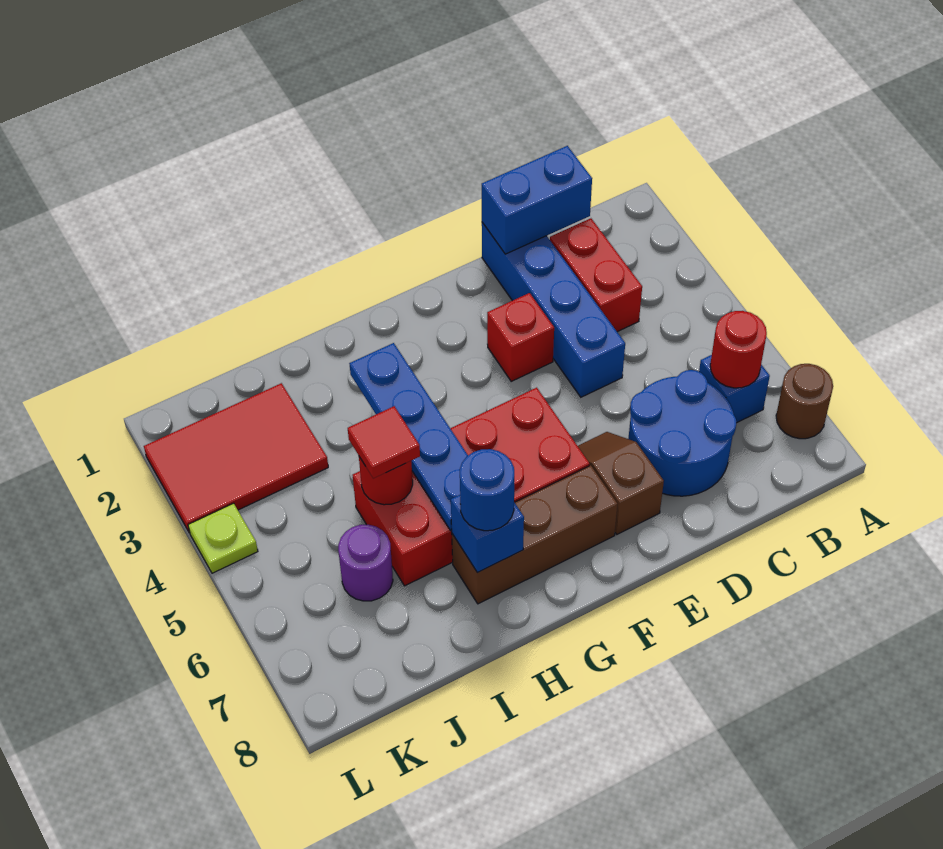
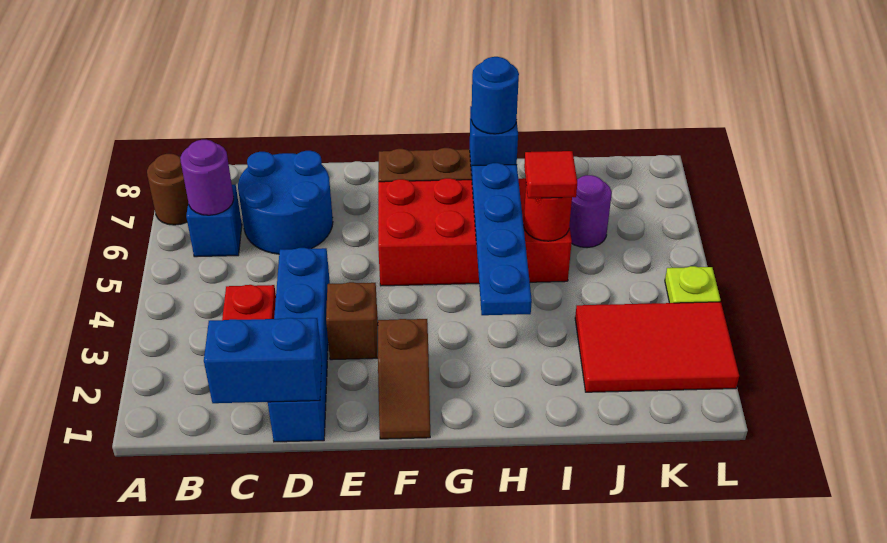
red round brick B6 level 2 -> purple round brick B6 level 2
red brick E3 level 1 -> brown brick E3 level 1
brown slope E6:E7 level 1 top 7 -> brown slope F1:F2 level 1 top 2

